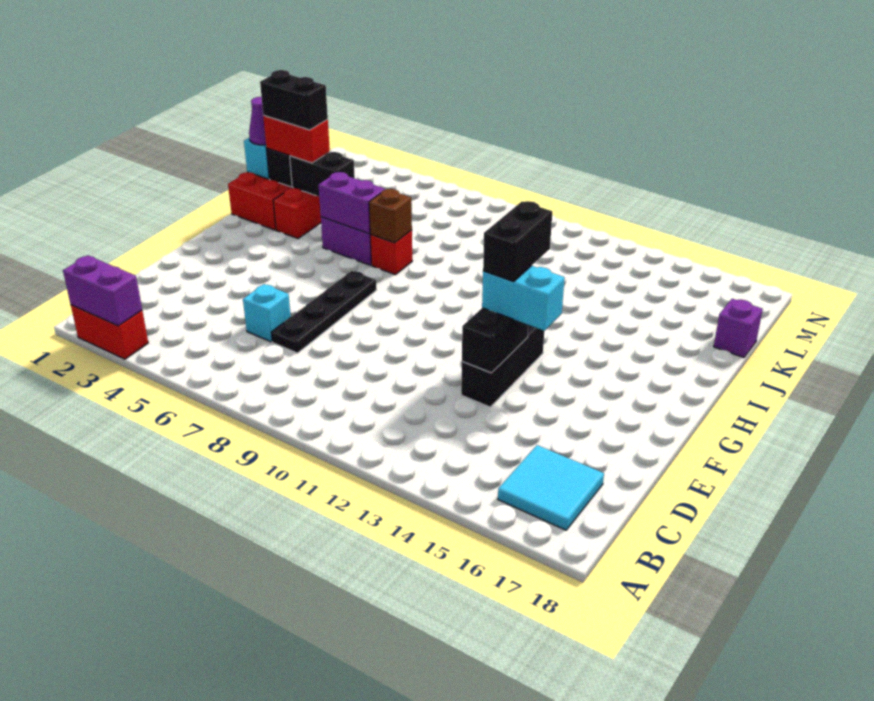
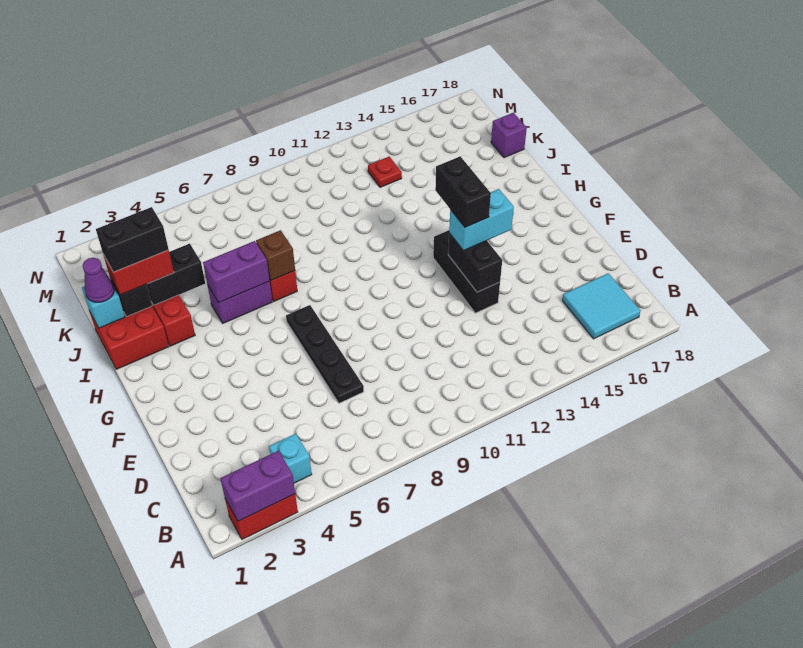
cyan brick D6 level 1 -> cyan brick B4 level 1
none -> red plate L13 level 1

